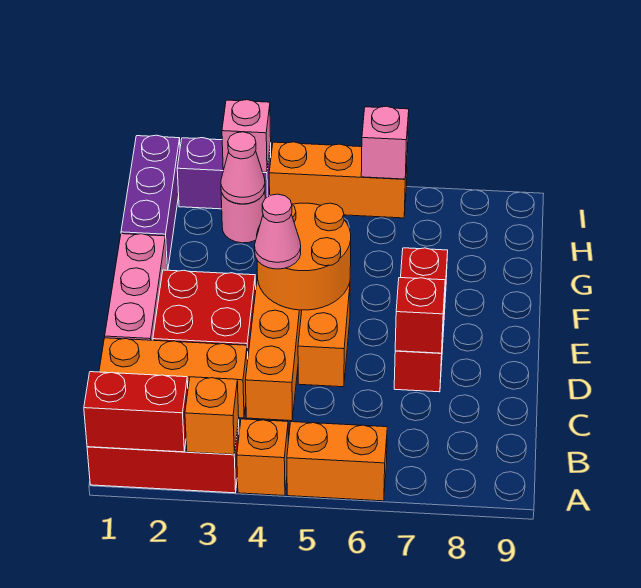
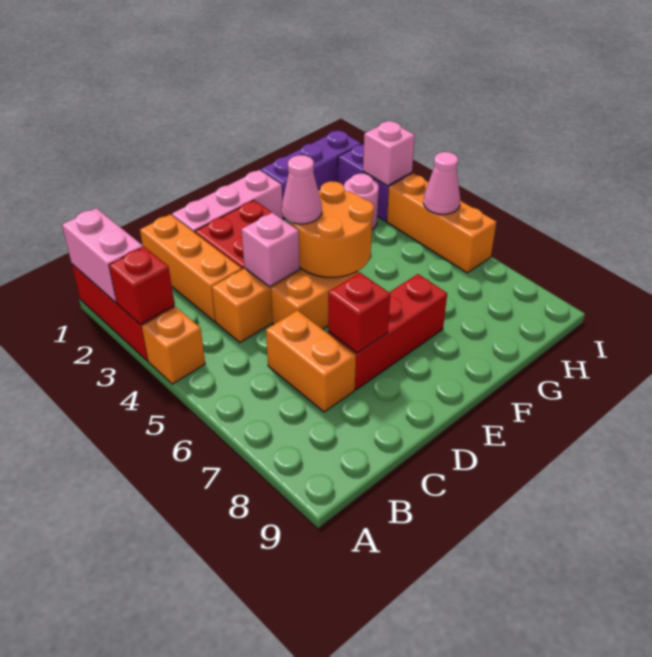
red brick A1:A2 level 2 -> pink brick A1:A2 level 2
orange brick A3 level 2 -> red brick A3 level 2
orange brick A5:A6 level 1 -> orange brick C6:C7 level 1
pink cone H3 level 2 -> pink cone I5 level 2
pink brick I6 level 2 -> pink brick D4 level 2

